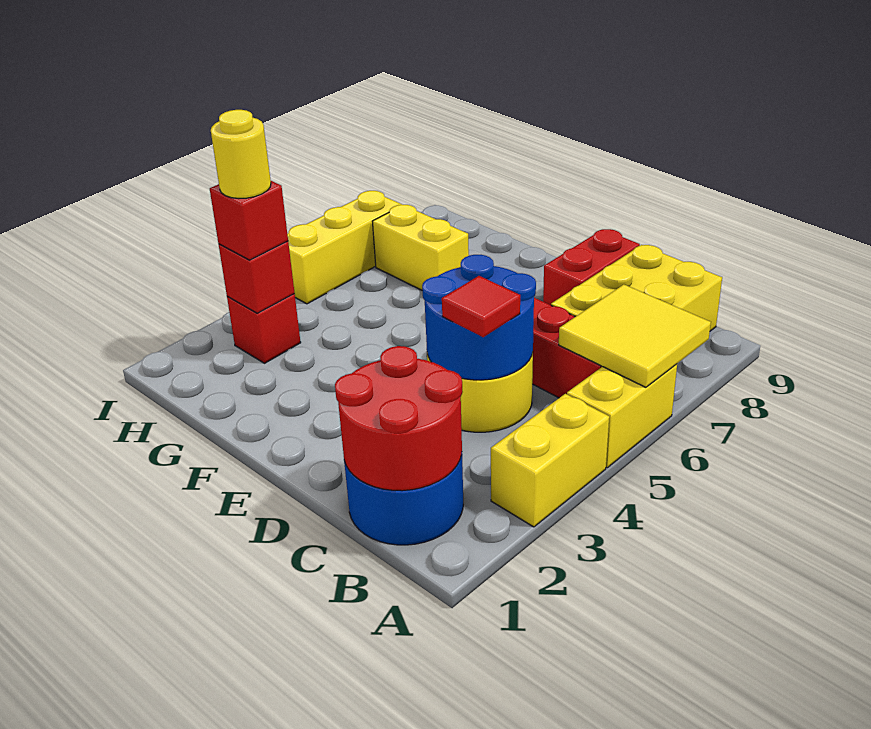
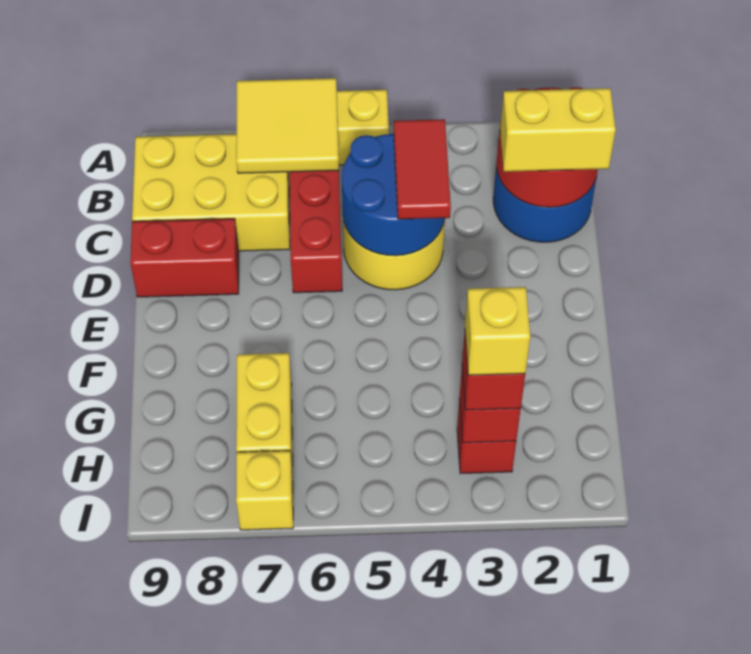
yellow brick A3:A4 level 1 -> yellow brick C1:C2 level 3
red tile C4 level 3 -> red tile C4:D4 level 3
yellow round brick H3 level 4 -> yellow brick H3 level 4
yellow brick I5:I7 level 1 -> yellow brick I7 level 1

